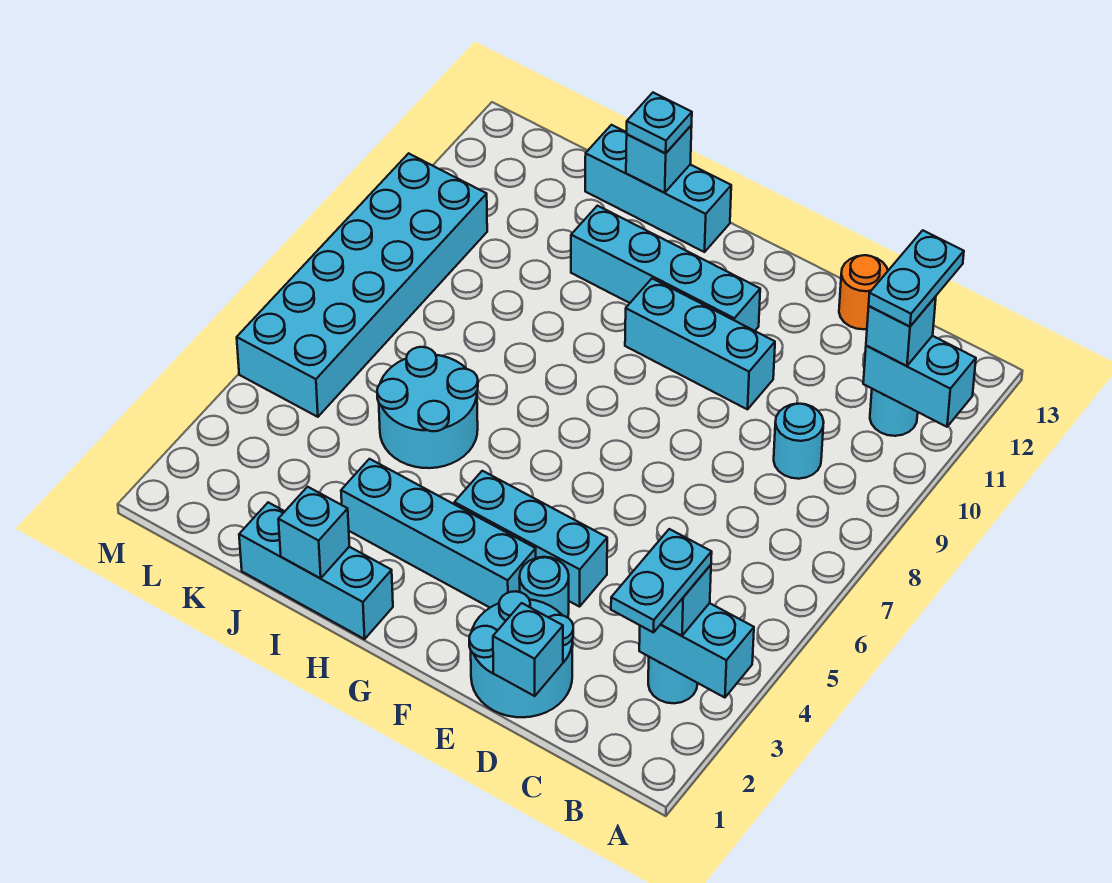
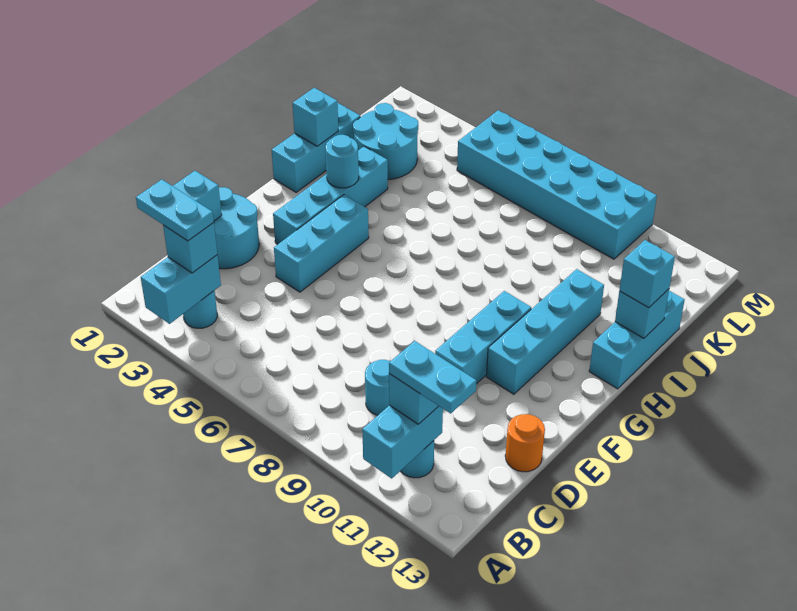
cyan round brick E3 level 1 -> cyan round brick H3 level 2
cyan round brick I5:J6 level 1 -> cyan round brick J2:K3 level 1
cyan plate I13 level 3 -> cyan brick I13 level 3

